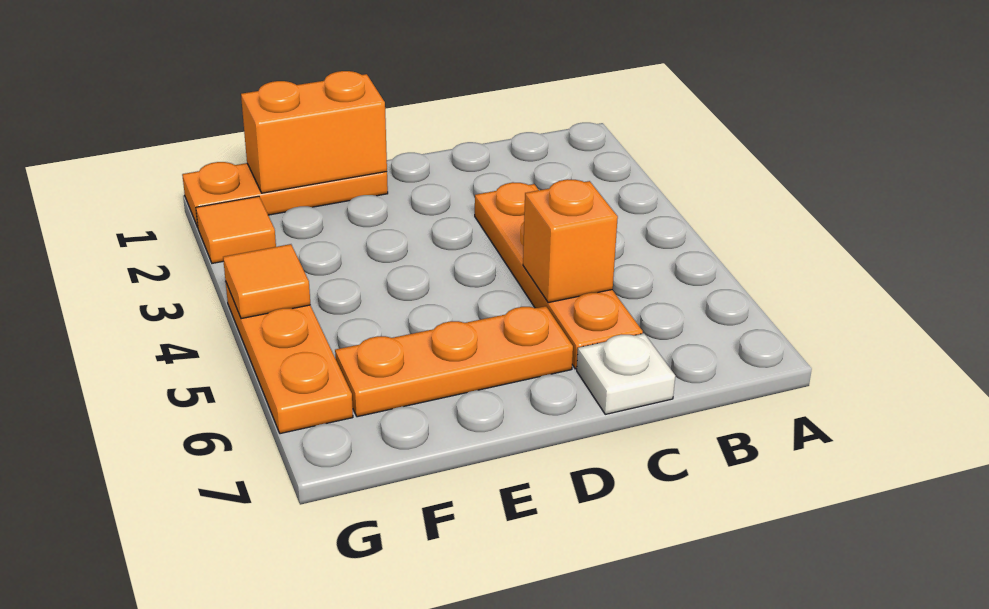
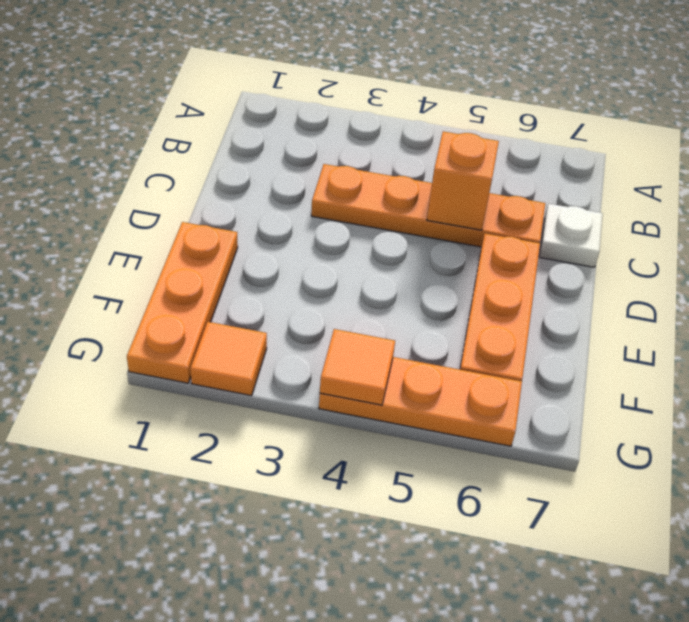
orange brick E1:F1 level 2 -> none

